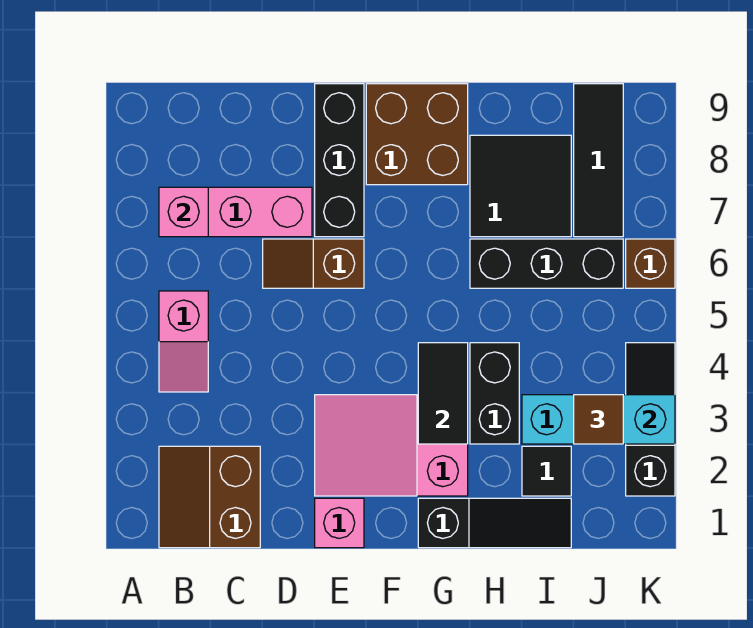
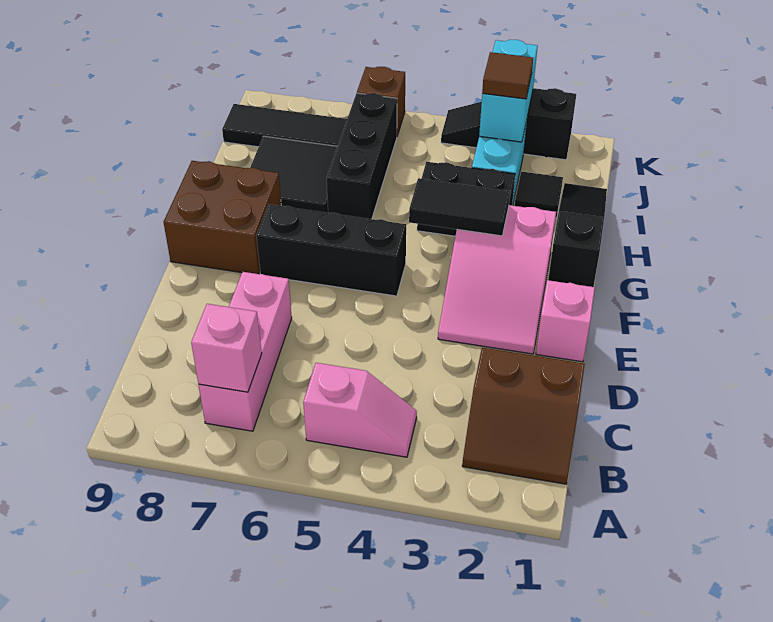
brown slope D6:E6 level 1 top E -> none
black brick E7:E9 level 1 -> black brick F5:F7 level 1

